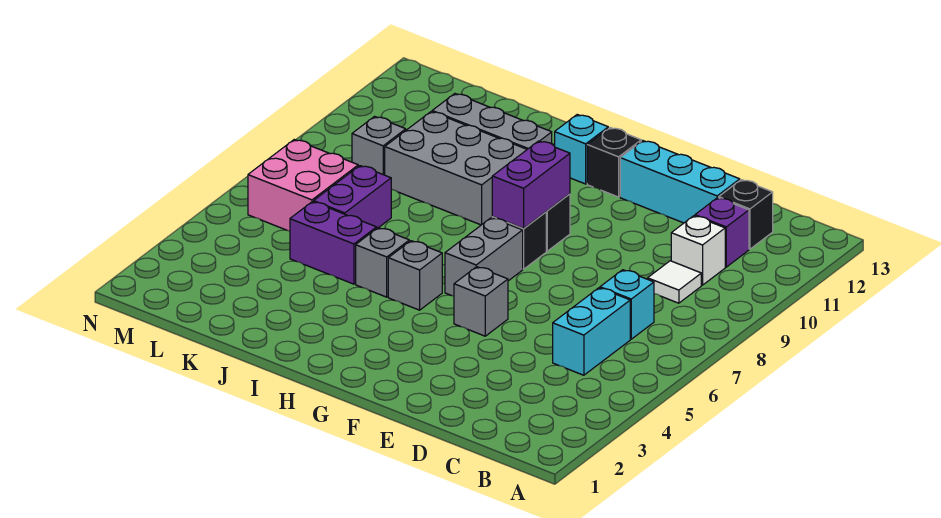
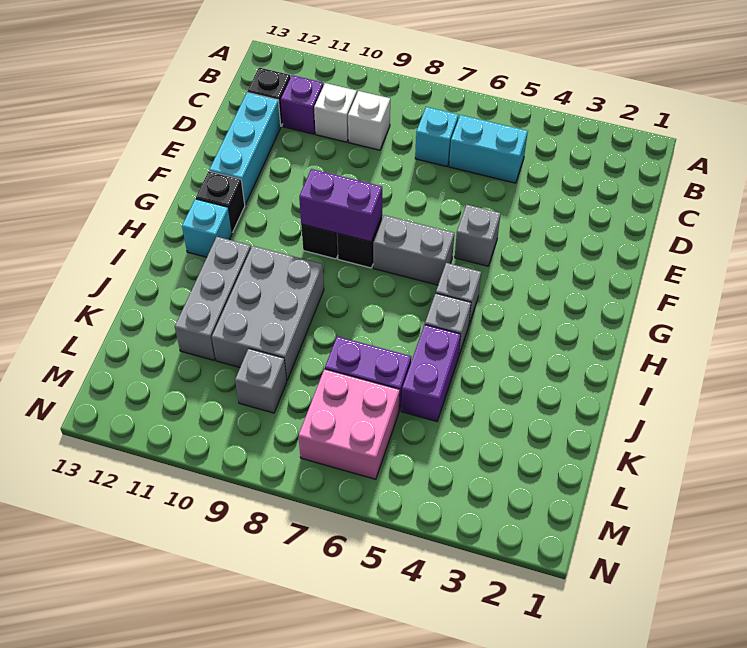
white tile C9 level 1 -> white brick C9 level 1

